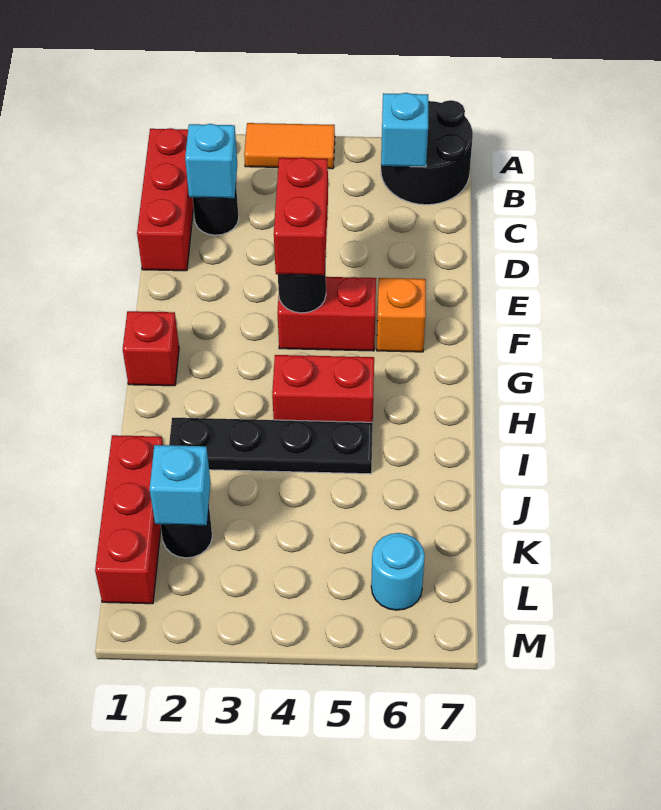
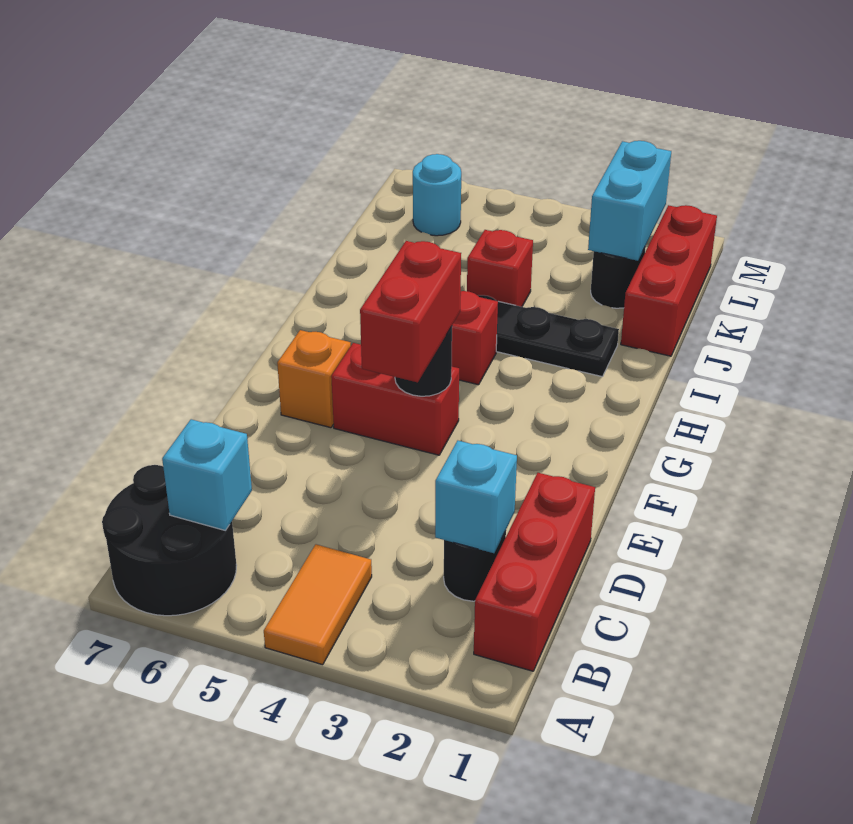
orange tile A3:A4 level 1 -> orange tile A4:B4 level 1
red brick G1 level 1 -> red brick J4 level 1
cyan brick K2 level 2 -> cyan brick K2:L2 level 2

